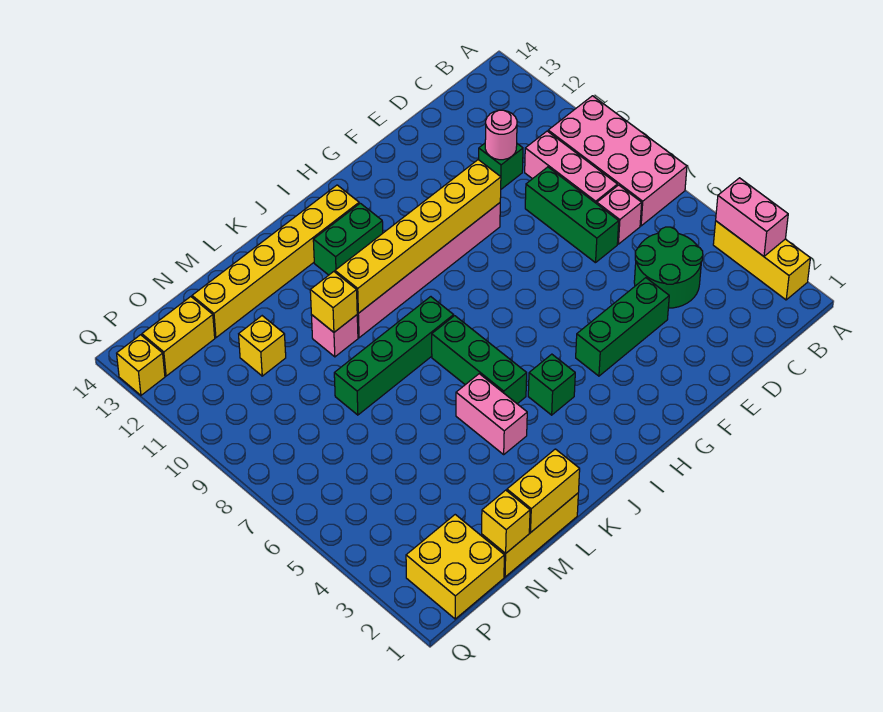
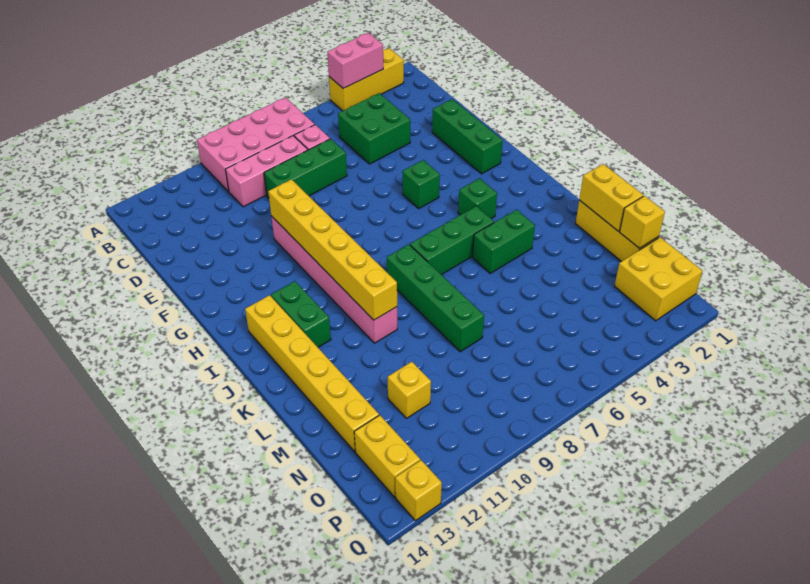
green round brick C4:D5 level 1 -> green brick C4:D5 level 1
green brick D11 level 1 -> green brick G5 level 1
pink round brick D11 level 2 -> none
green brick E4:G4 level 1 -> green brick E2:G2 level 1
pink brick K4:K5 level 1 -> green brick K4:K5 level 1
pink brick L10 level 1 -> none
yellow brick L10 level 2 -> none

